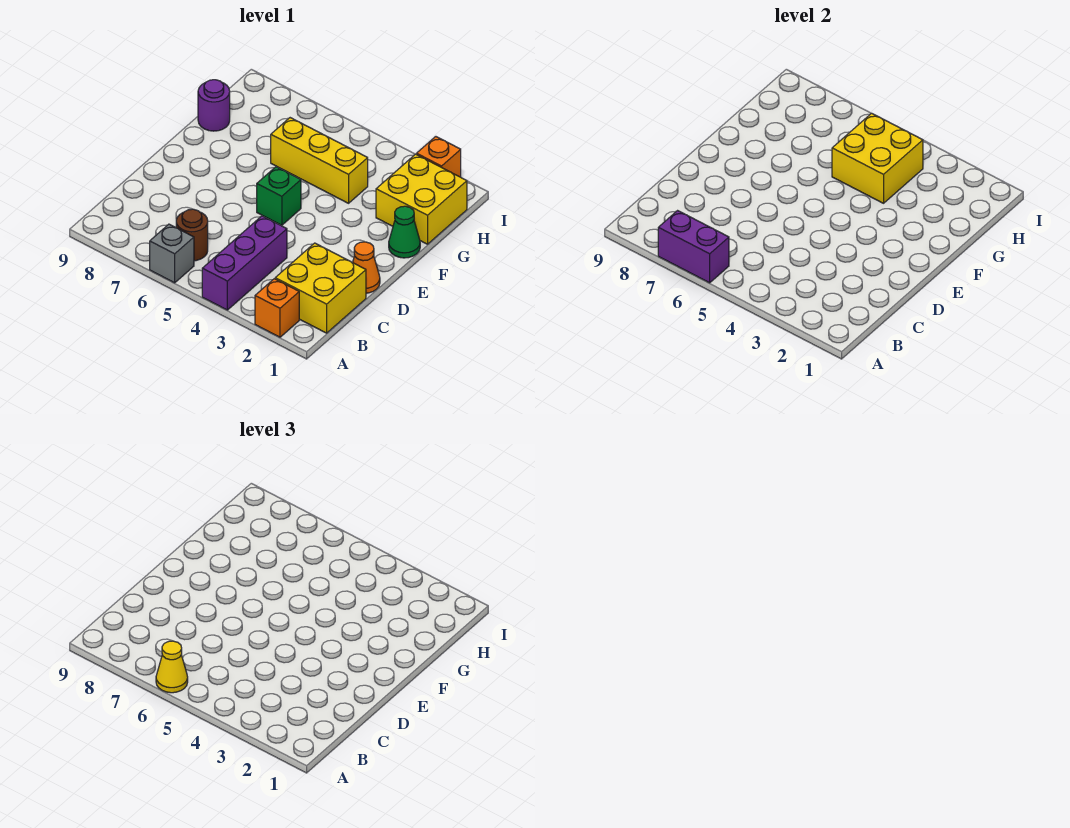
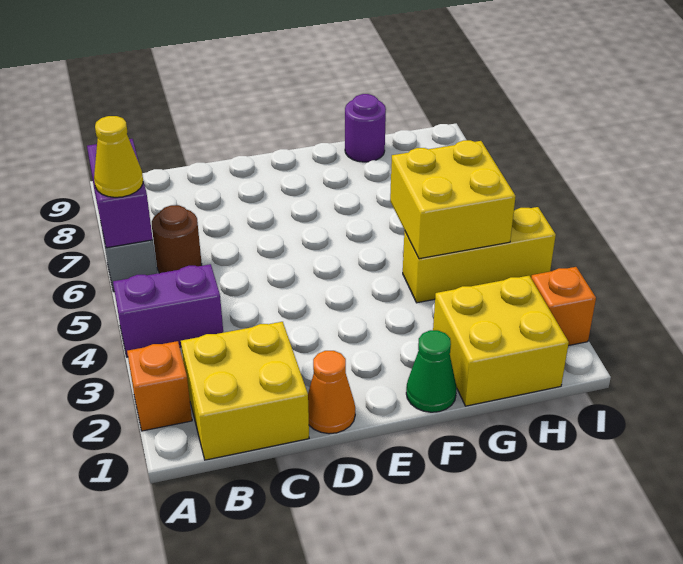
purple brick A4:C4 level 1 -> purple brick A4:B4 level 1
green brick E5 level 1 -> none
yellow brick G4:G6 level 1 -> yellow brick G4:I4 level 1

